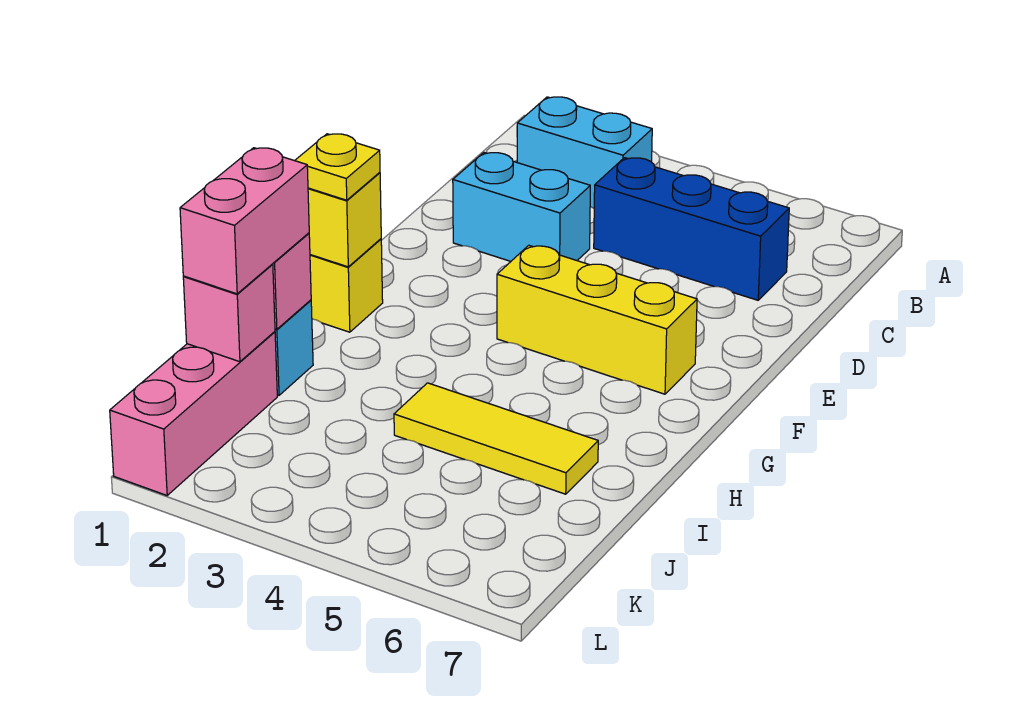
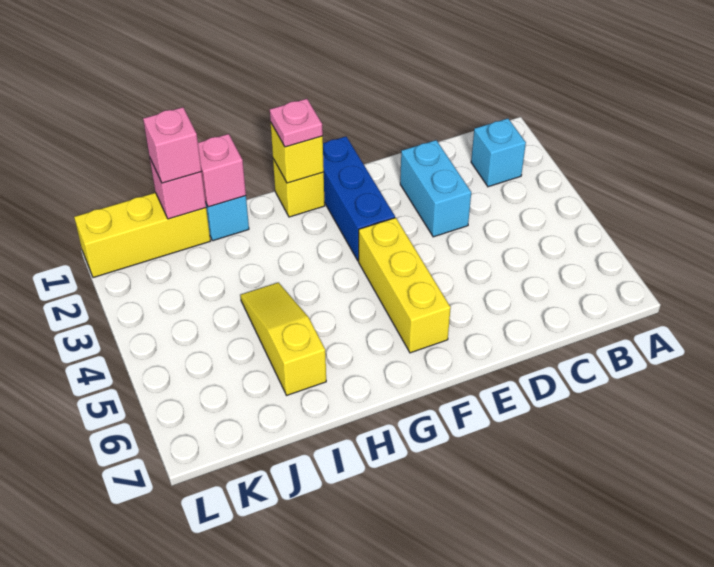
cyan brick B2:B3 level 1 -> cyan brick B2 level 1
blue brick C4:C6 level 1 -> blue brick F1:F3 level 1
yellow plate G1 level 3 -> pink plate G1 level 3
pink brick I1:J1 level 3 -> pink brick J1 level 3
yellow tile I4:I6 level 1 -> yellow slope I4:I6 level 1 top 6
pink brick J1:L1 level 1 -> yellow brick J1:L1 level 1

